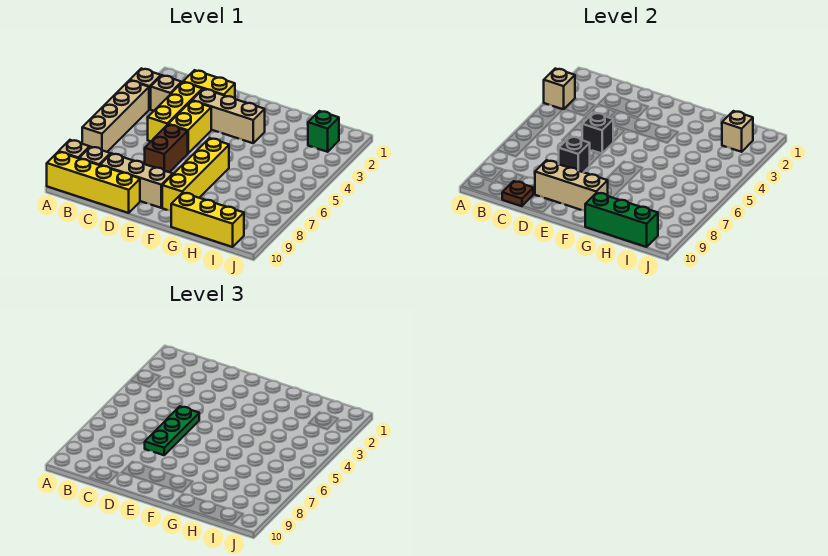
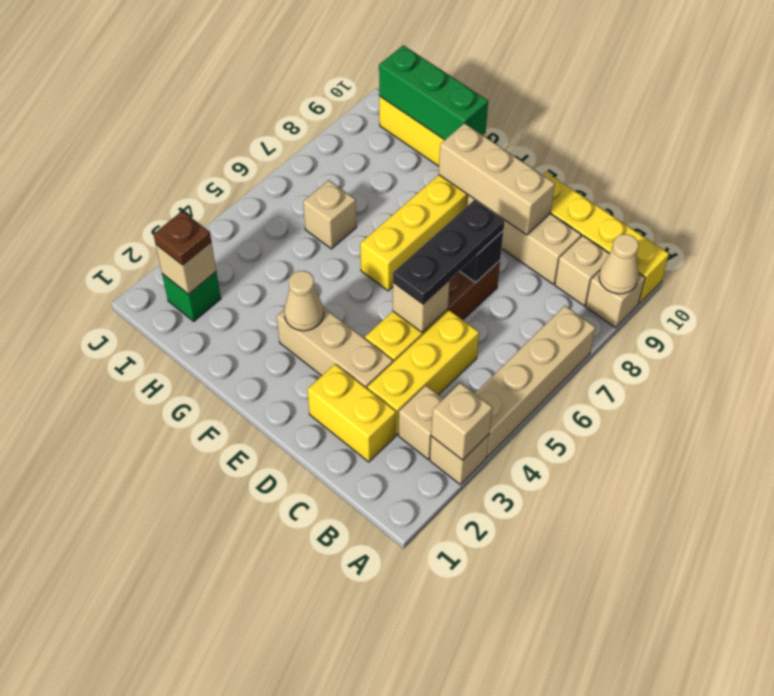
none -> tan cone A9 level 2
brown plate C10 level 2 -> brown plate I2 level 3
black brick D5 level 2 -> tan brick D5 level 2
green plate D5:D7 level 3 -> black plate D5:D7 level 3
none -> tan cone F3 level 2
none -> tan brick H6 level 1

